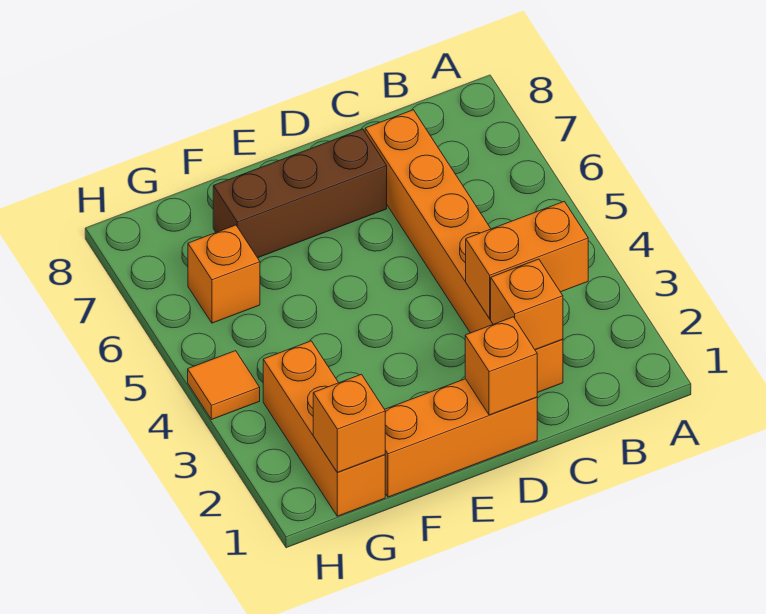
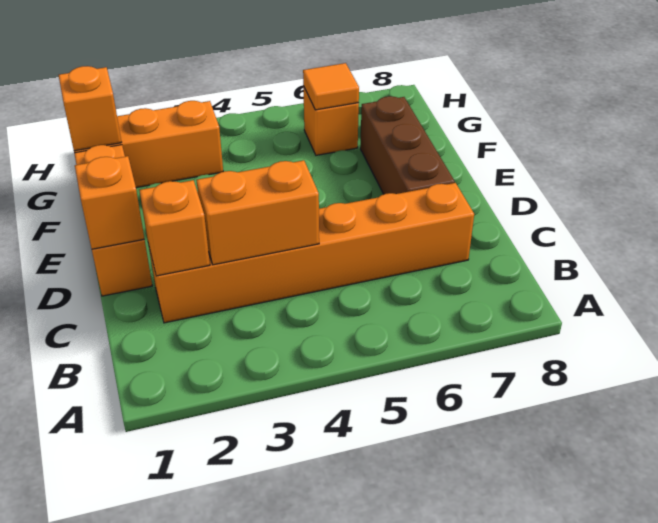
orange brick B3:C3 level 2 -> orange brick C3:C4 level 2
orange tile H4 level 1 -> orange tile G6 level 2

